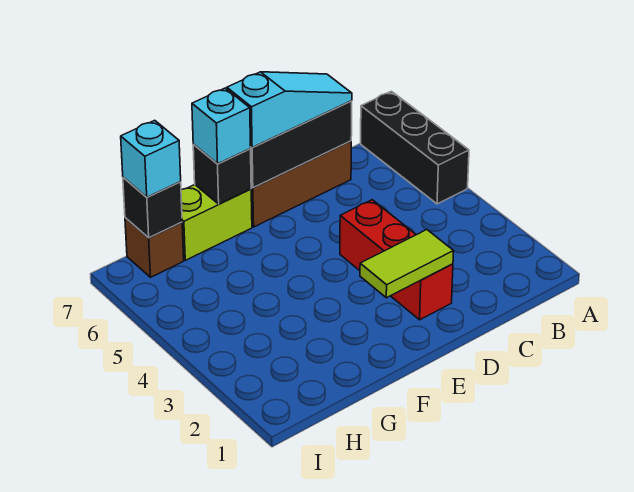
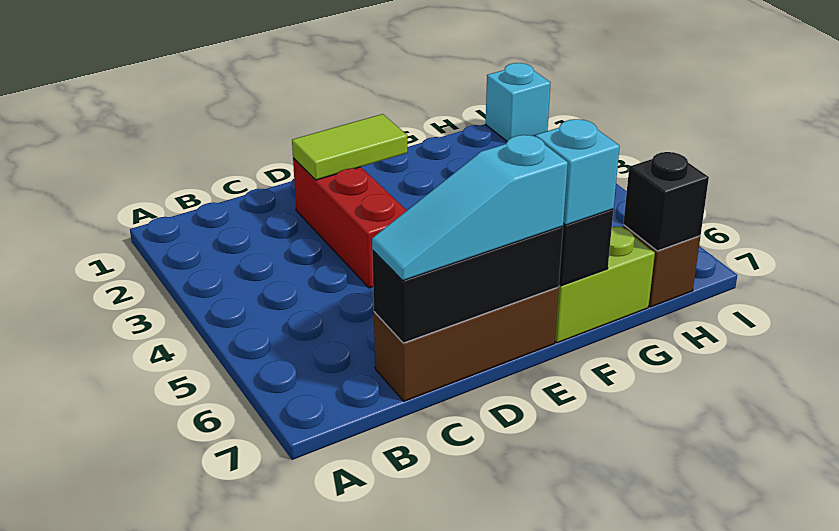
black brick A5:A7 level 1 -> none
cyan brick H7 level 3 -> cyan brick I1 level 1

